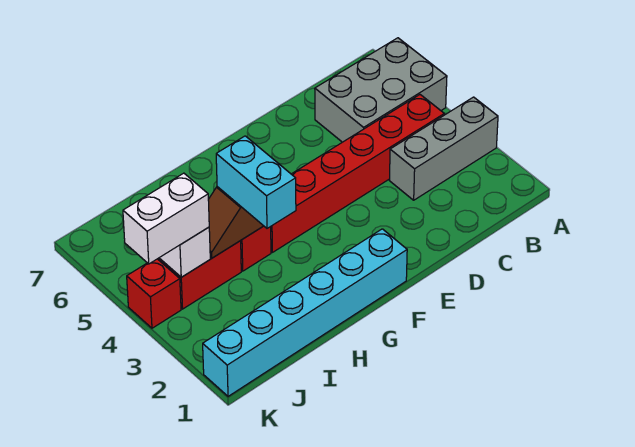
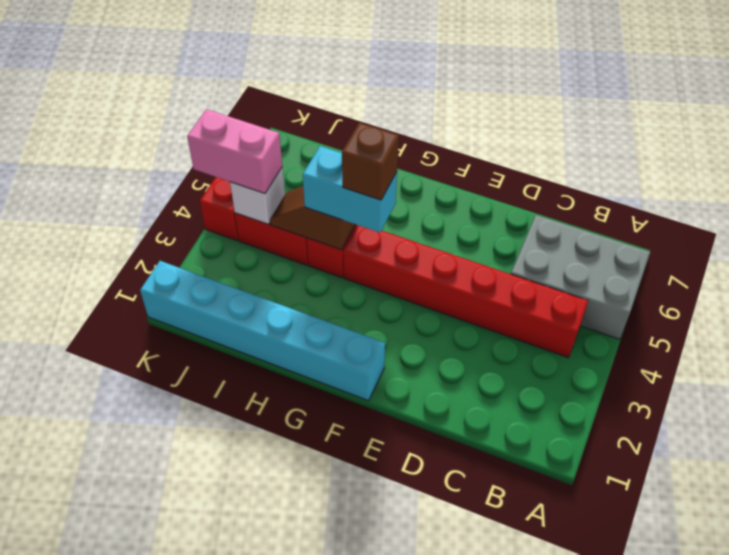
grey brick A3:C3 level 1 -> none
none -> brown brick G4 level 4
cyan brick H3:H4 level 3 -> cyan brick G4:H4 level 3
white brick J4:K4 level 3 -> pink brick J4:K4 level 3

